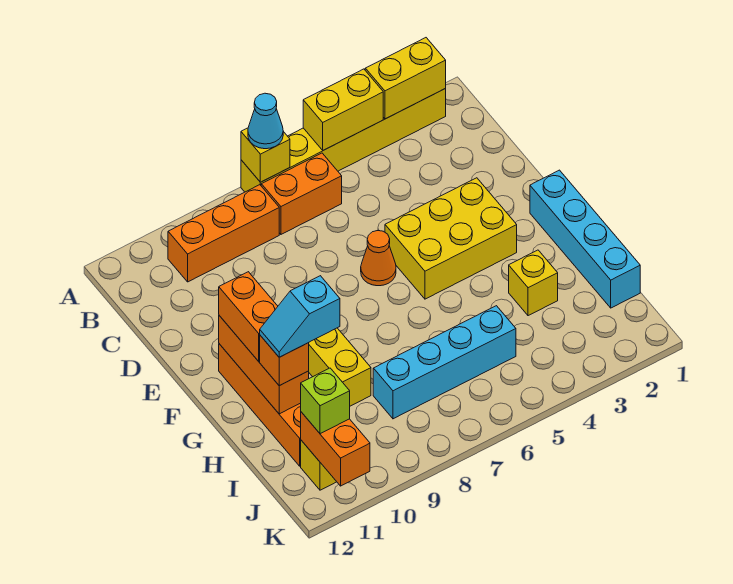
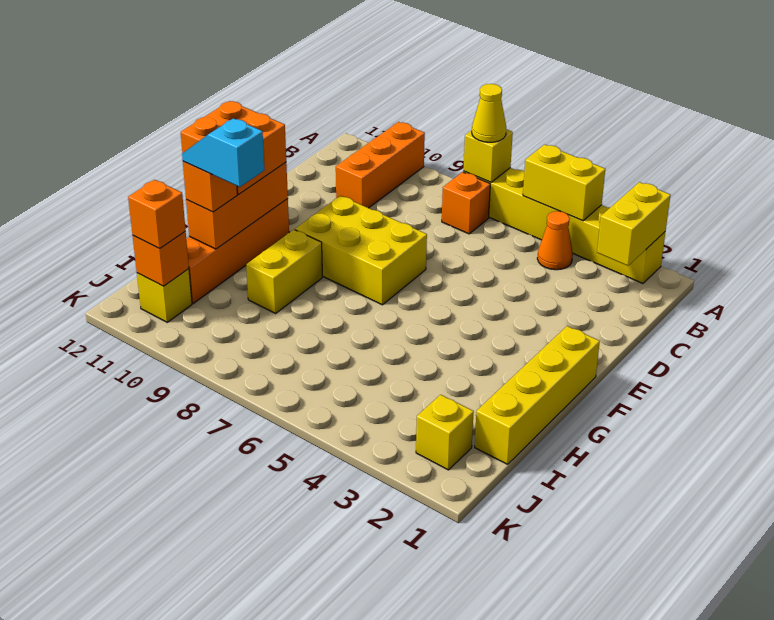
yellow brick A2:A3 level 2 -> yellow brick A2:B2 level 2
cyan cone A7 level 3 -> yellow cone A7 level 3
orange brick B6:B7 level 1 -> orange brick B7 level 1
orange brick B8:B10 level 1 -> orange brick A10:C10 level 1
yellow brick E3:F5 level 1 -> yellow brick E7:F9 level 1
orange cone E6 level 1 -> orange cone B4 level 1
cyan brick F1:I1 level 1 -> yellow brick F1:I1 level 1
orange brick F11:G11 level 3 -> orange brick F11:G12 level 3
yellow brick H3 level 1 -> yellow brick J2 level 1
cyan brick I5:I8 level 1 -> none
orange brick J11:K11 level 2 -> orange brick J11 level 2
lime brick J11 level 3 -> orange brick J11 level 3

